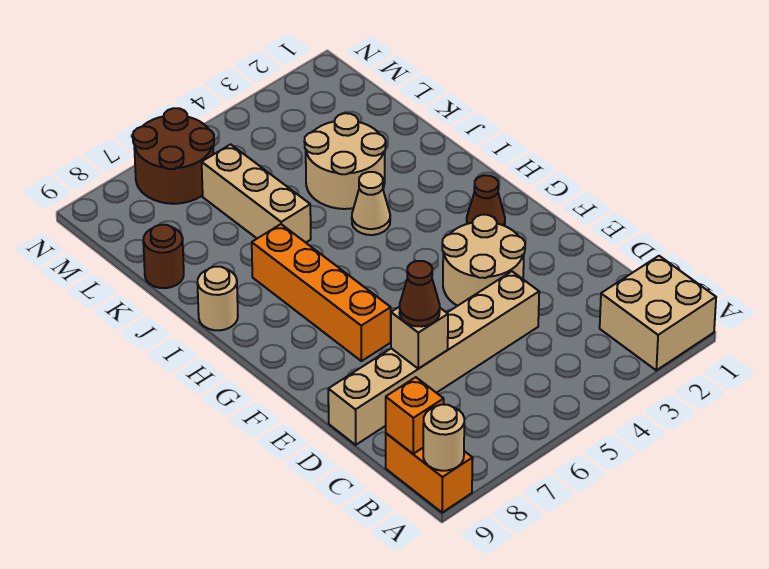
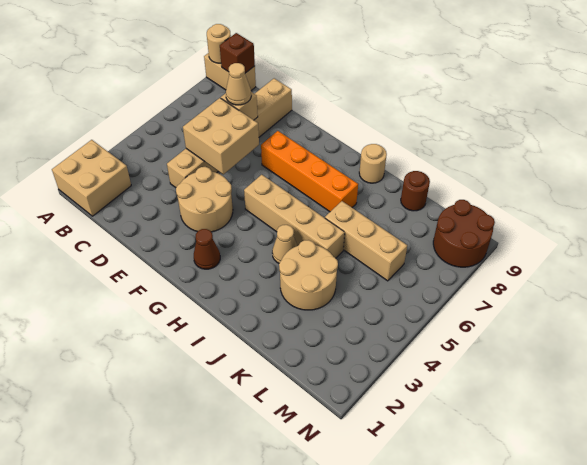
orange brick A9:B9 level 1 -> tan brick A9:B9 level 1
orange brick B9 level 2 -> brown brick B9 level 2
none -> tan brick D5:E6 level 2
brown cone D7 level 3 -> tan cone D7 level 3
none -> tan brick G5:J5 level 1
brown round brick M6:N7 level 1 -> brown round brick M8:N9 level 1

